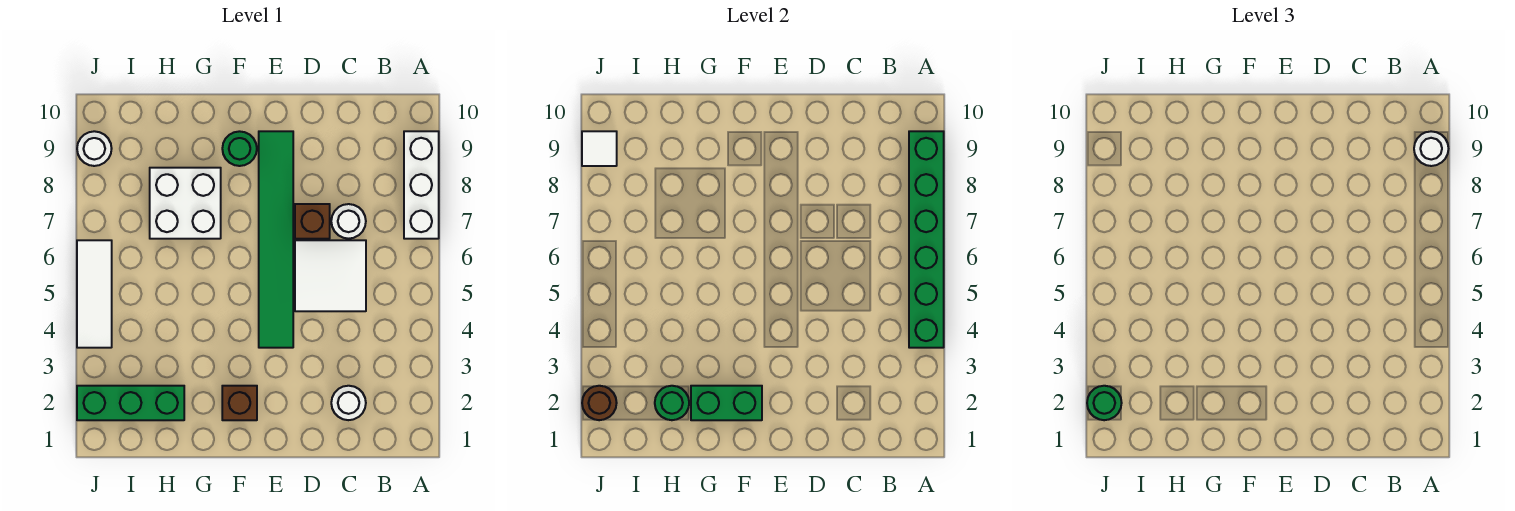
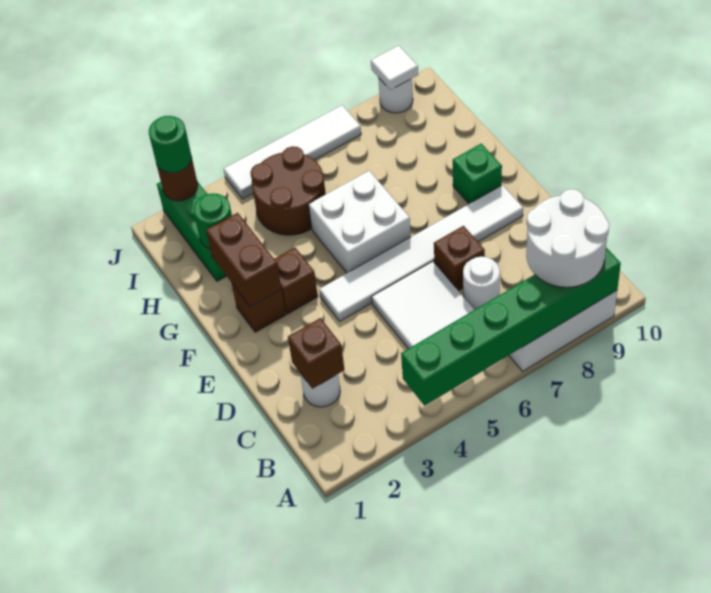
white round brick A9 level 3 -> white round brick A8:B9 level 3
none -> brown brick C2 level 2
green tile E4:E9 level 1 -> white tile E4:E9 level 1
green brick F2:G2 level 2 -> brown brick F2:G2 level 2
none -> brown brick F3 level 1
green round brick F9 level 1 -> green brick F9 level 1
white brick G7:H8 level 1 -> white brick F5:G6 level 1
none -> brown round brick H4:I5 level 1
white tile J4:J6 level 1 -> white tile J4:J7 level 1

